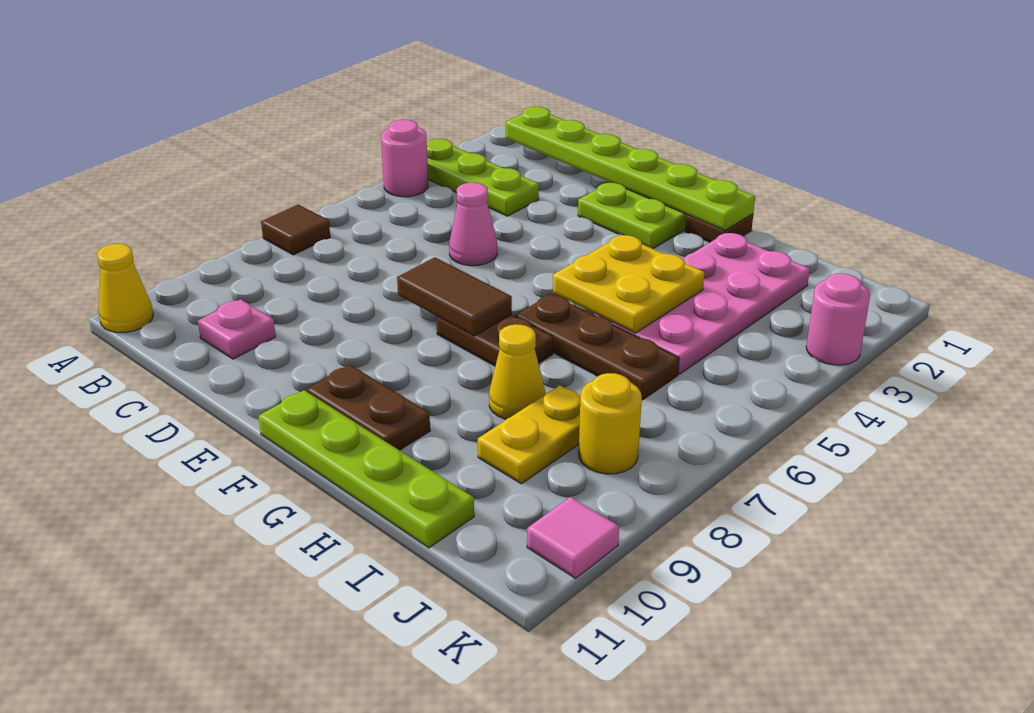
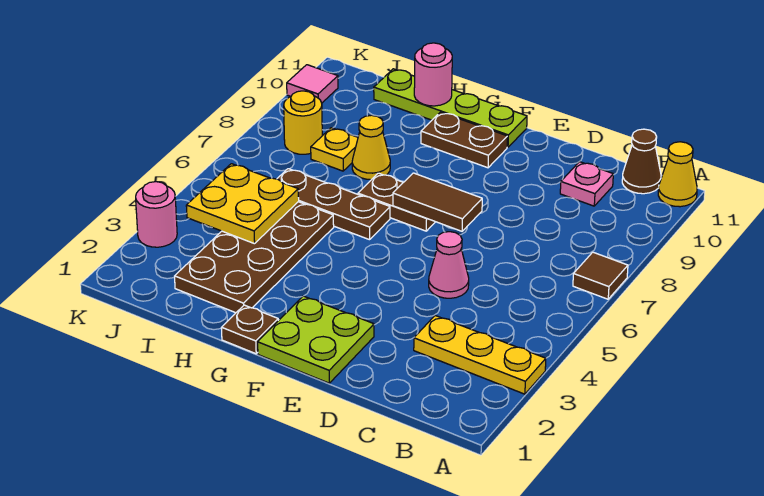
lime plate A3:C3 level 1 -> yellow plate A3:C3 level 1
pink round brick A4 level 1 -> pink round brick H11 level 2
lime plate B1:G1 level 2 -> none
none -> brown cone B11 level 1
yellow plate G4:H5 level 2 -> yellow plate I4:J5 level 2
pink plate H2:I5 level 1 -> brown plate H2:I5 level 1
yellow plate I8:I9 level 1 -> yellow plate I8 level 1

